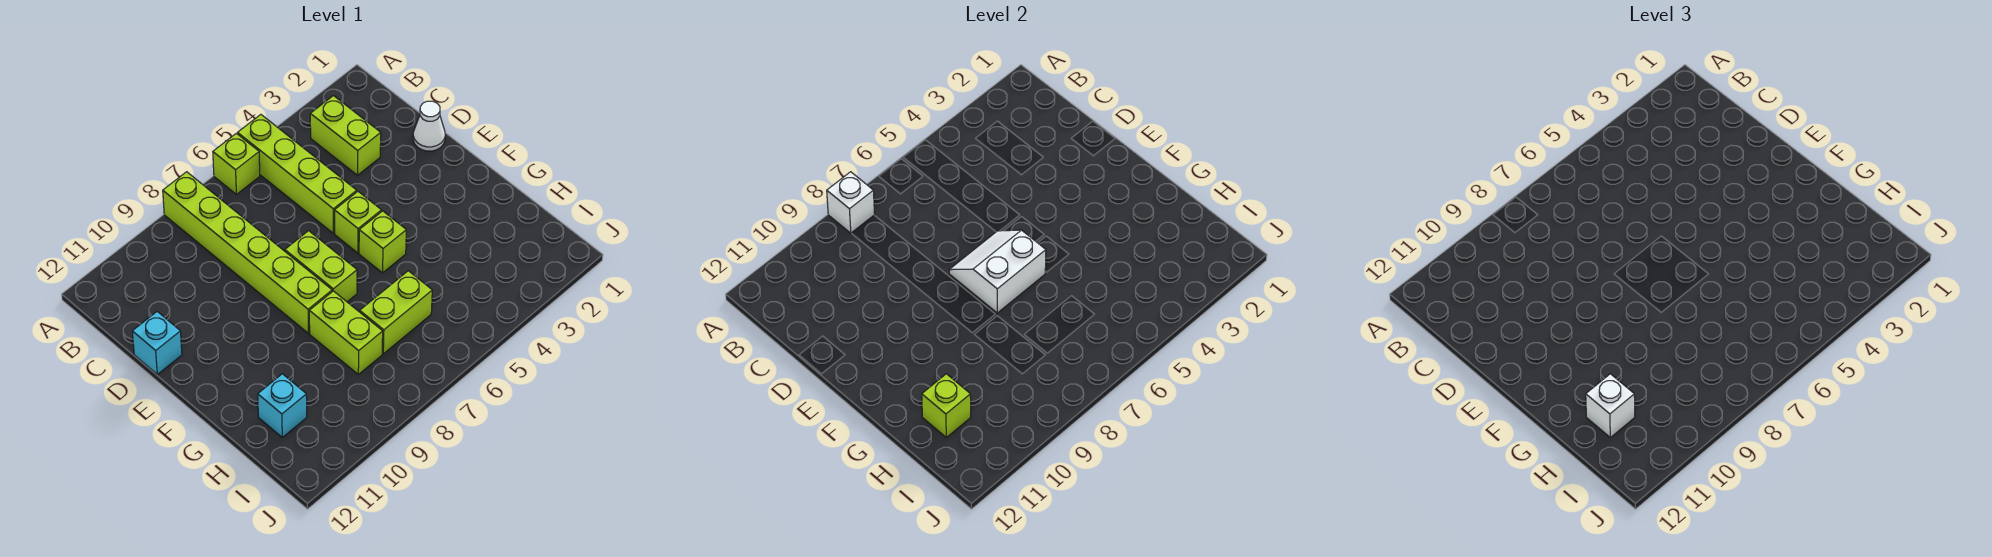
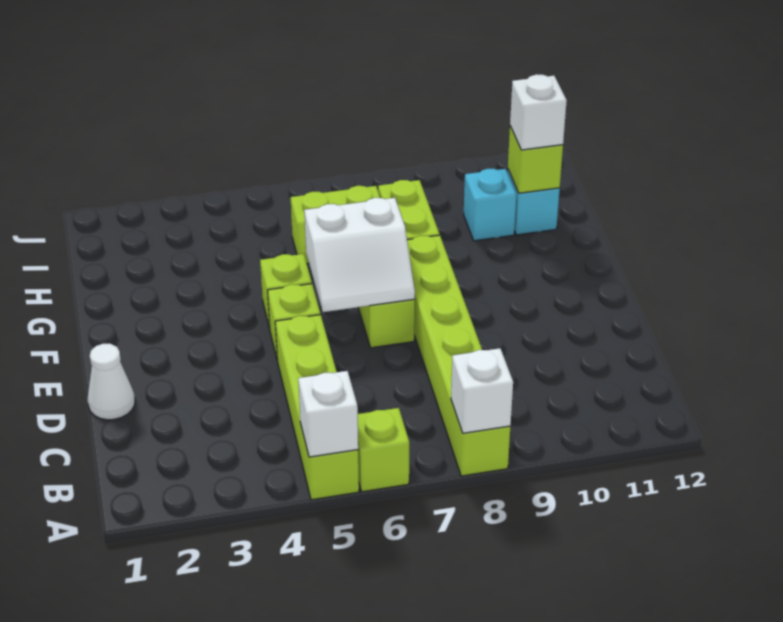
none -> white brick A5 level 2
lime brick B3:C3 level 1 -> none
cyan brick D12 level 1 -> cyan brick H10 level 1

